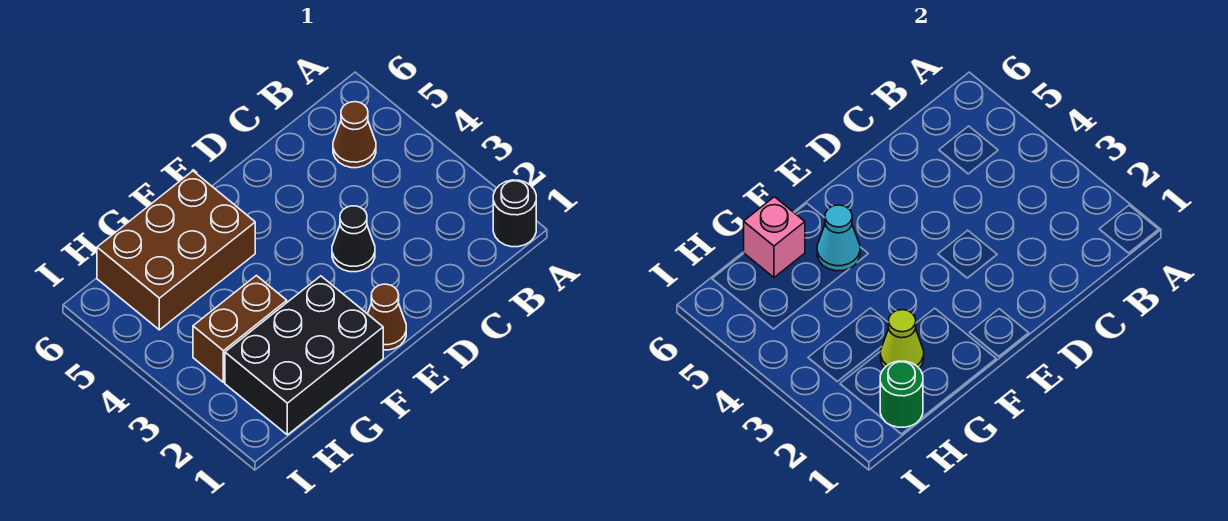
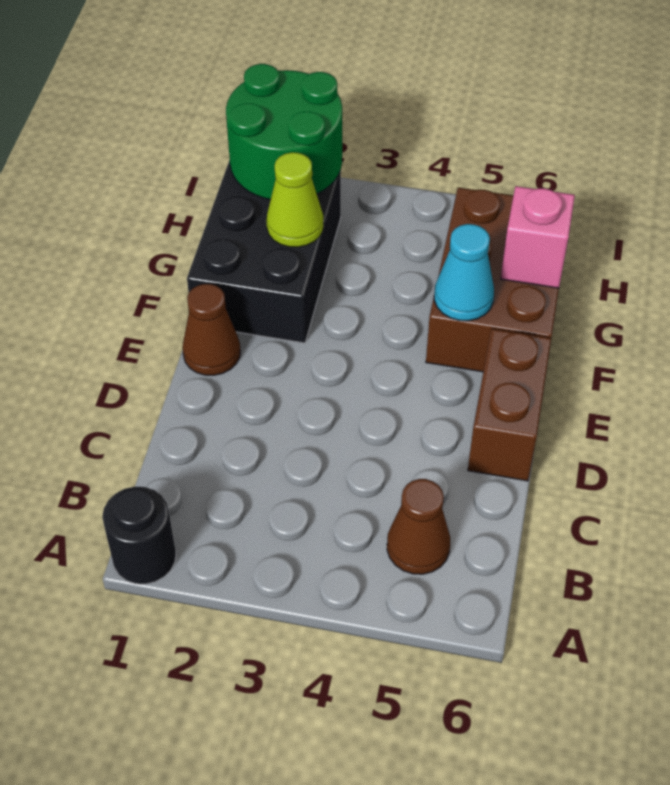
black cone D3 level 1 -> none
brown brick G3:H3 level 1 -> brown brick D6:E6 level 1
green round brick H1 level 2 -> green round brick H1:I2 level 2

